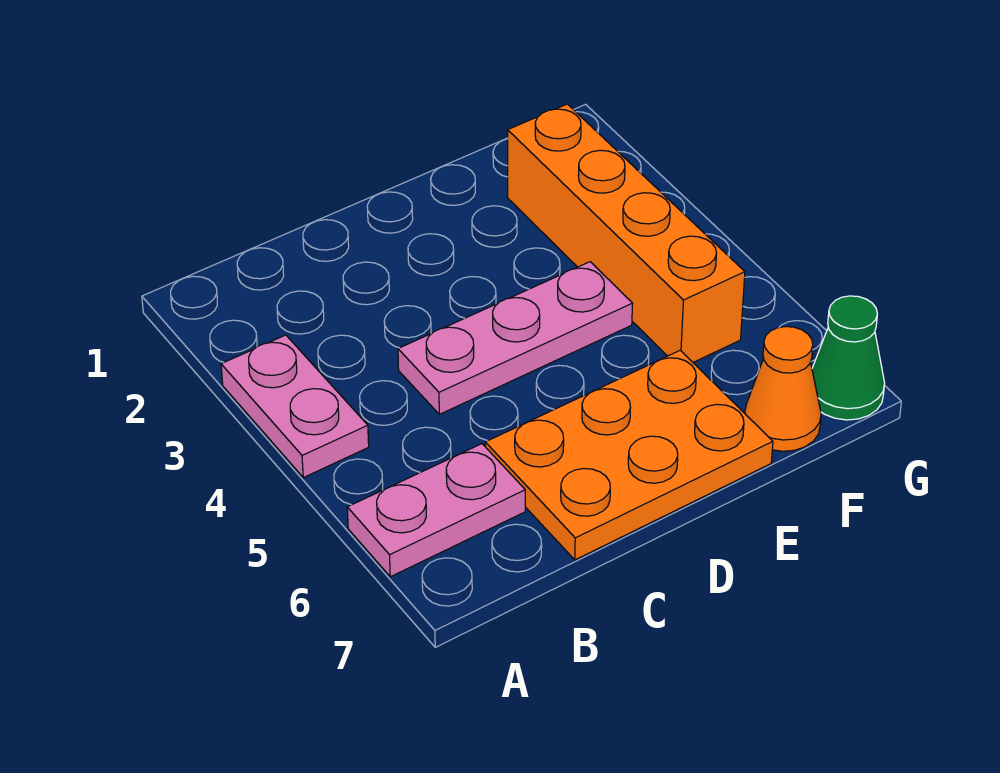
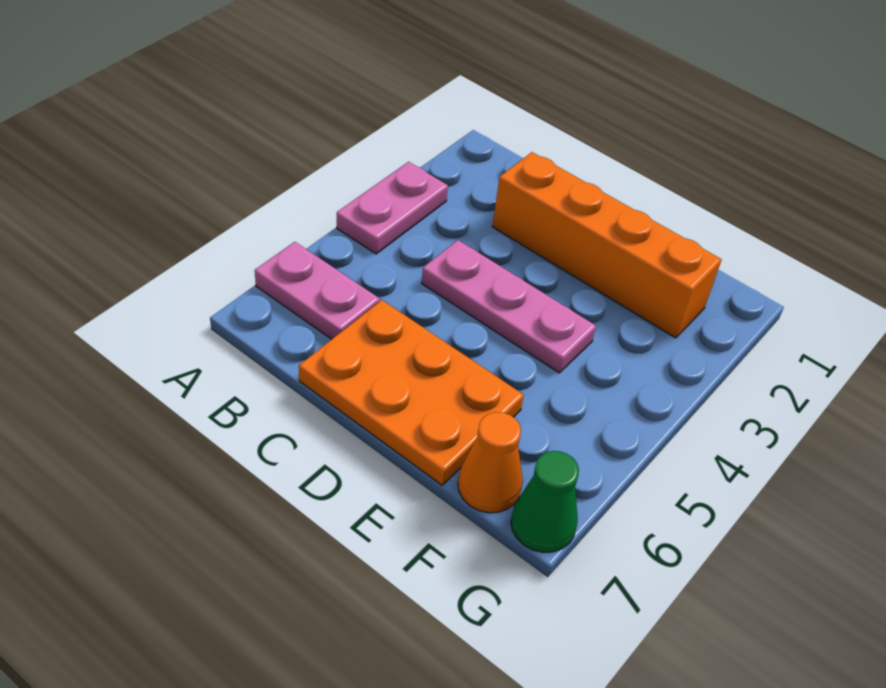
orange brick F2:F5 level 1 -> orange brick C2:F2 level 1

